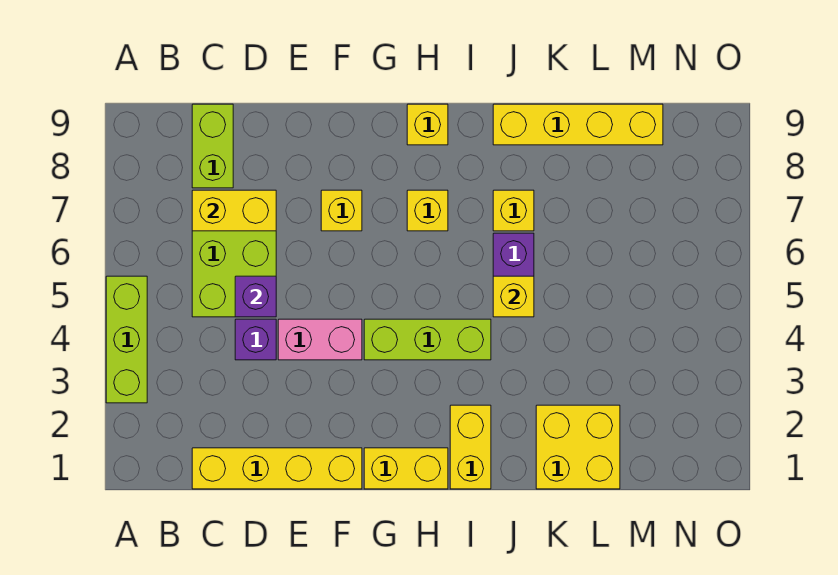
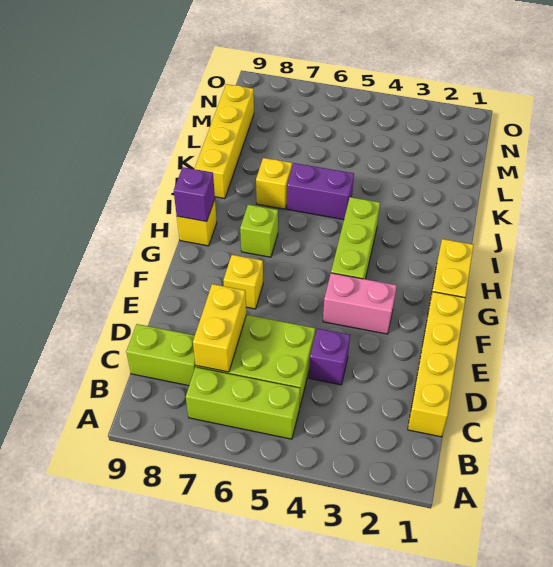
lime brick A3:A5 level 1 -> lime brick B5:B7 level 1
purple brick D5 level 2 -> purple brick H9 level 2
pink brick E4:F4 level 1 -> pink brick F3:F4 level 1
yellow brick H7 level 1 -> lime brick H7 level 1
yellow brick I1:I2 level 1 -> none
yellow brick J5 level 2 -> none
yellow brick K1:L2 level 1 -> none

